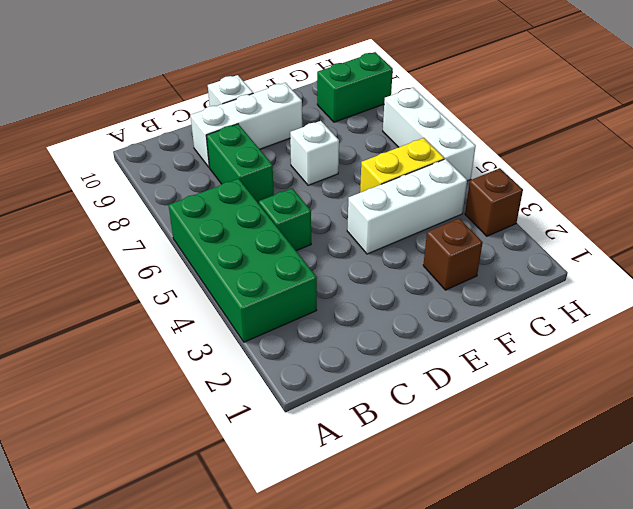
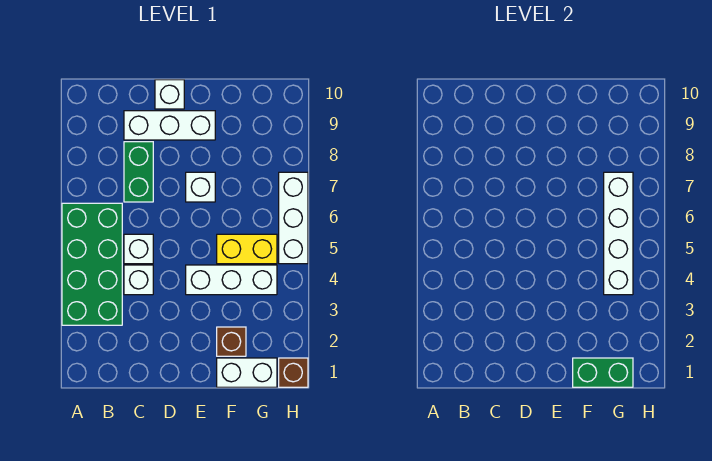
none -> white brick C4 level 1
green brick C5 level 1 -> white brick C5 level 1
none -> white brick F1:G1 level 1
none -> white brick G4:G7 level 2
green brick G9:H9 level 1 -> green brick F1:G1 level 2
brown brick H3 level 1 -> brown brick H1 level 1

